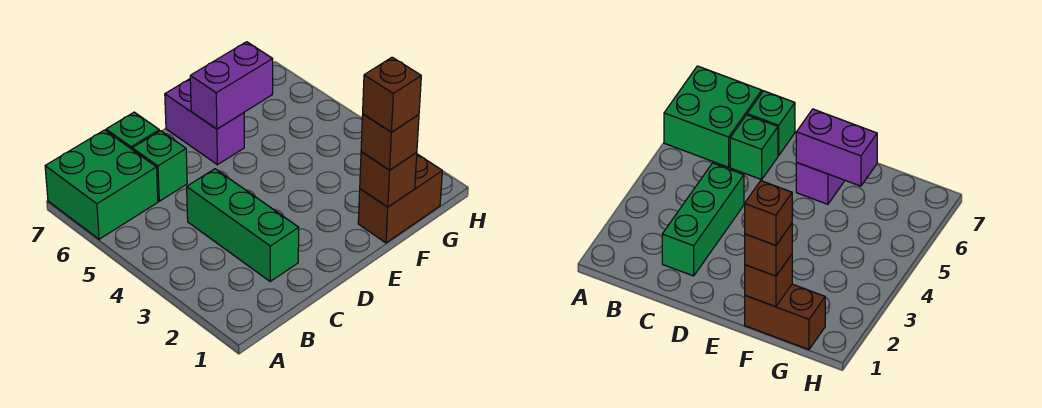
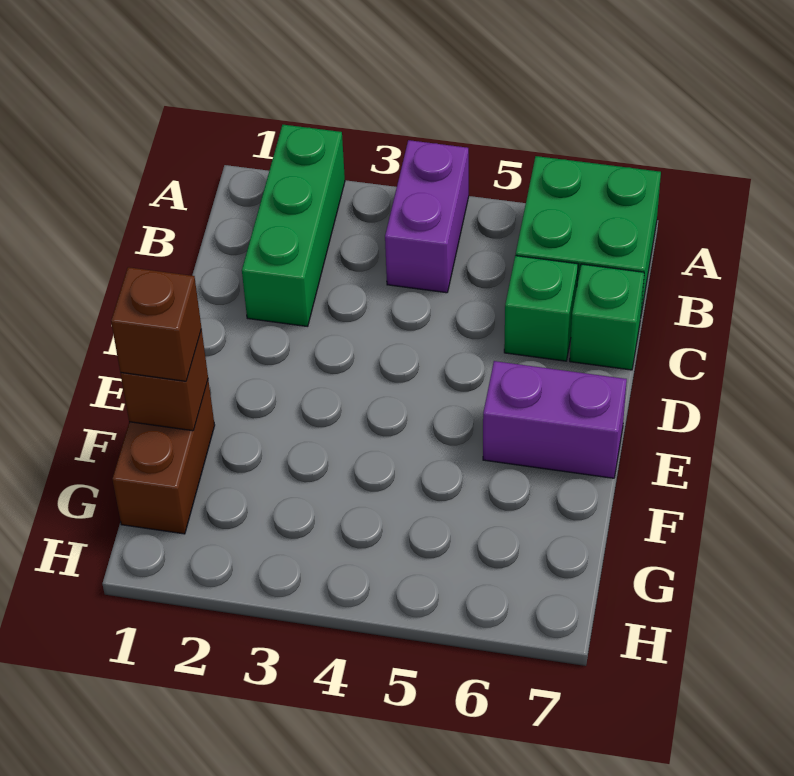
green brick C2:C4 level 1 -> green brick A2:C2 level 1
purple brick E6:F6 level 2 -> purple brick A4:B4 level 1
brown brick F1 level 4 -> none

